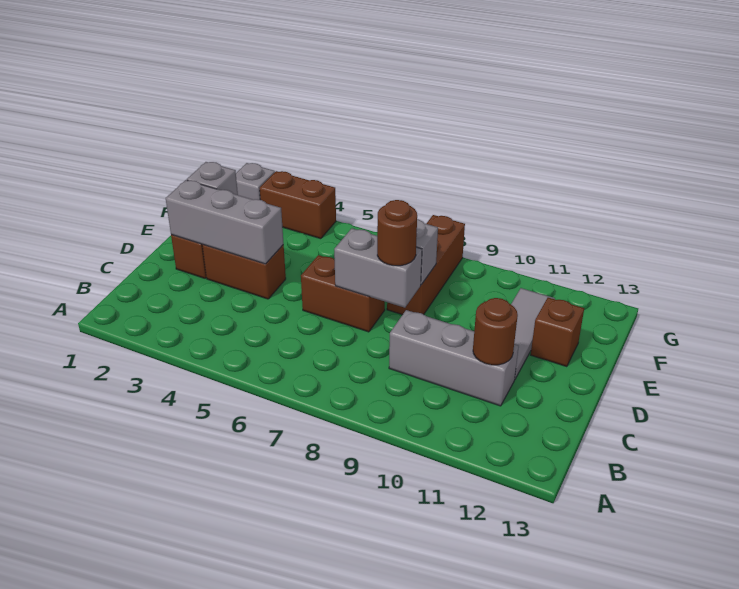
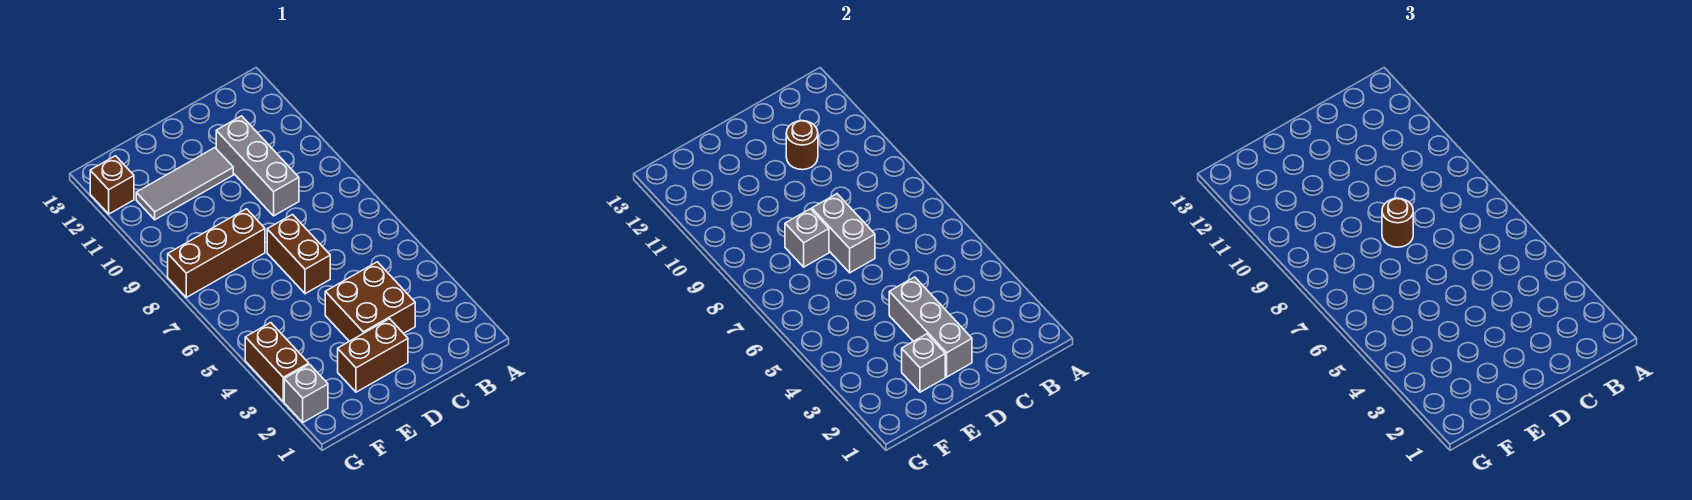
brown brick D3:D4 level 1 -> brown brick C3:D4 level 1
brown brick E12 level 1 -> brown brick G12 level 1

